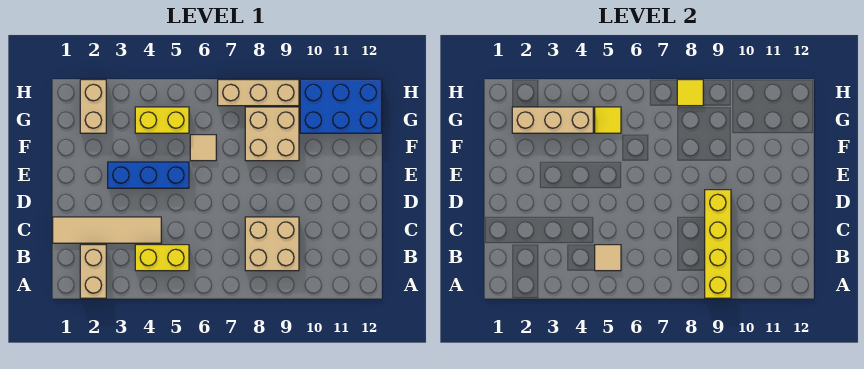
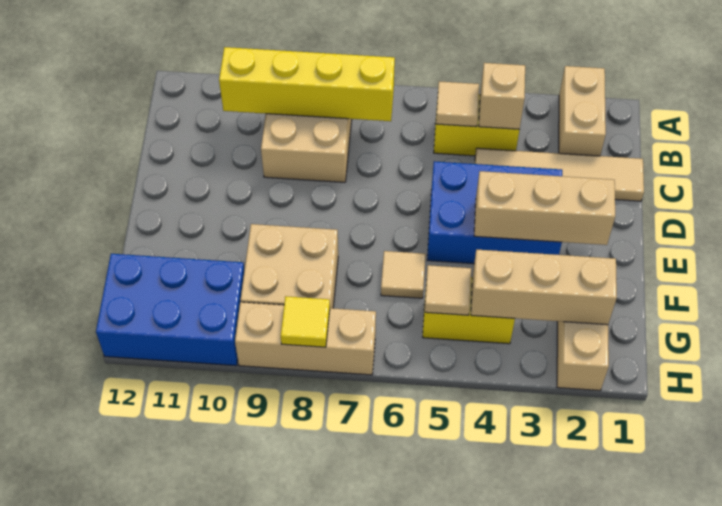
yellow brick A9:D9 level 2 -> yellow brick B7:B10 level 2
none -> tan brick B4 level 2
none -> tan brick E2:E4 level 2
blue brick E3:E5 level 1 -> blue brick D3:E5 level 1
yellow tile G5 level 2 -> tan tile G5 level 2

